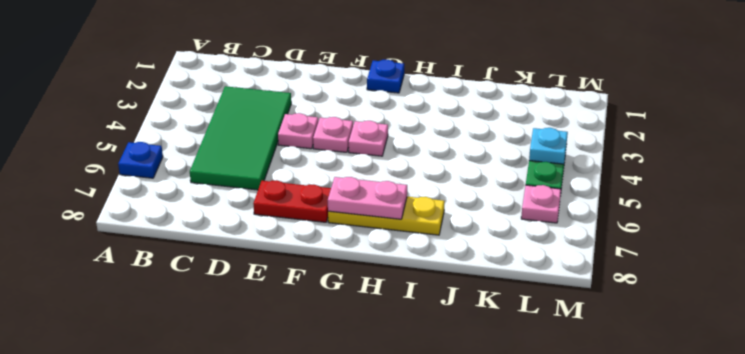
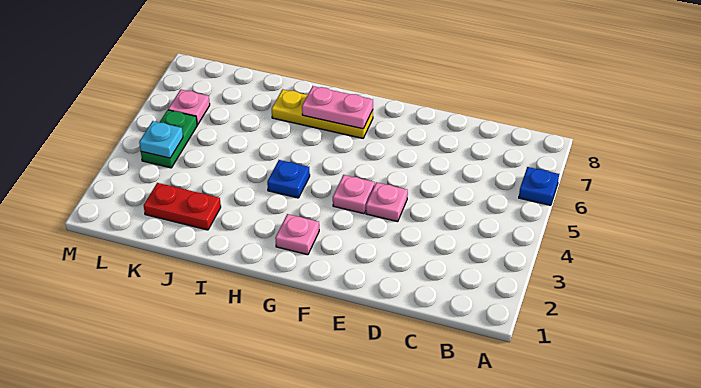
green tile C3:D6 level 1 -> none
red plate E7:F7 level 1 -> red plate J2:K2 level 1
blue plate G1 level 1 -> blue plate H4 level 1
pink plate G4 level 1 -> pink plate G2 level 1

